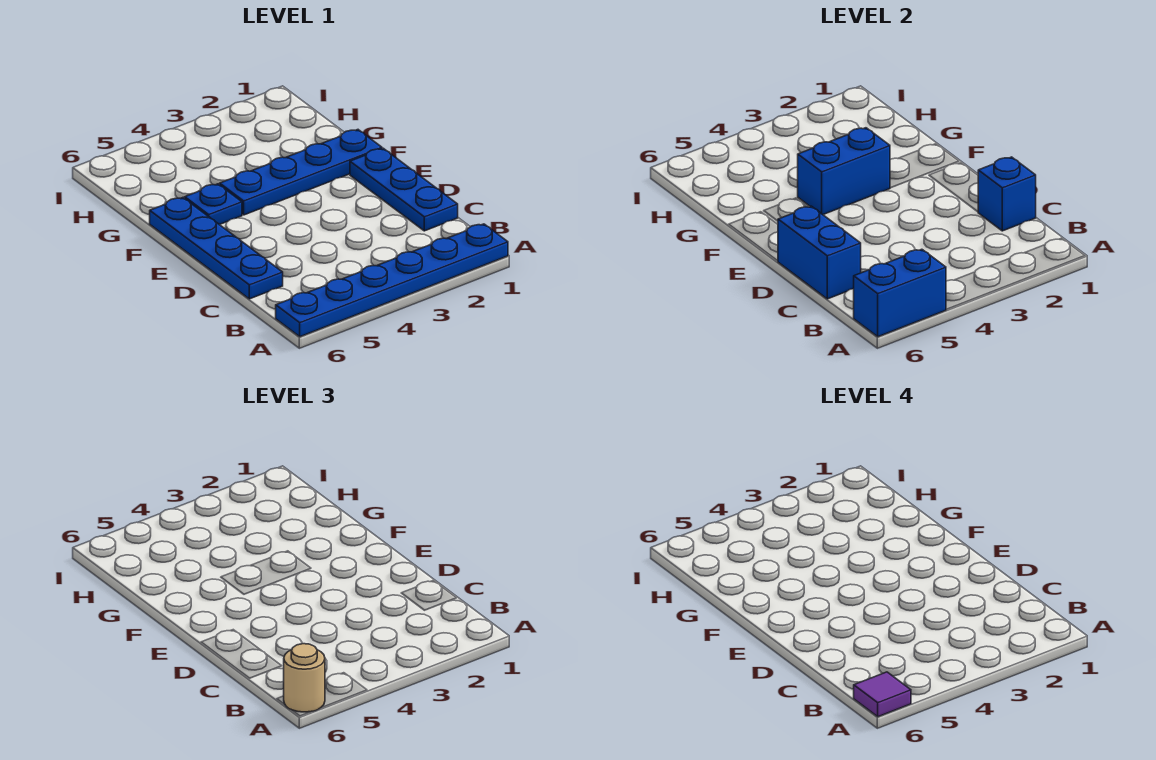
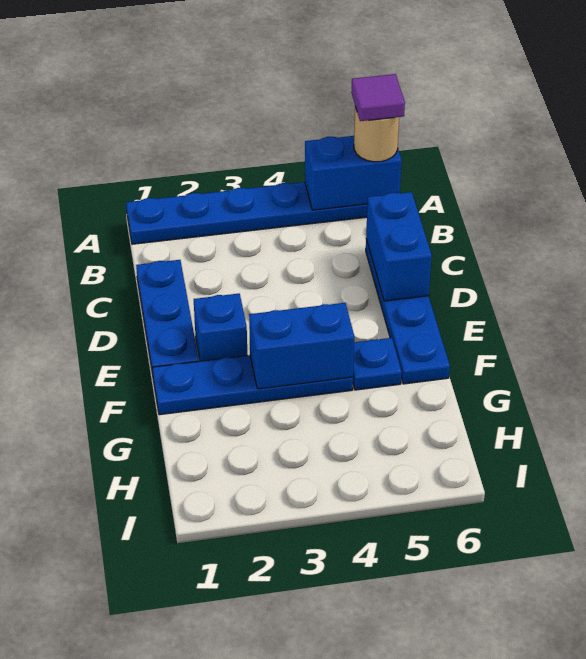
blue brick C1 level 2 -> blue brick E2 level 1

